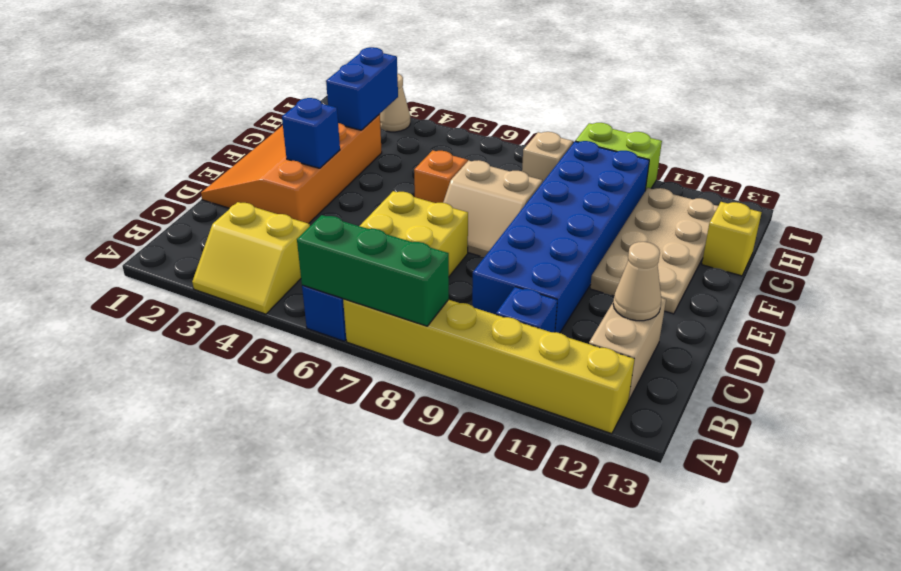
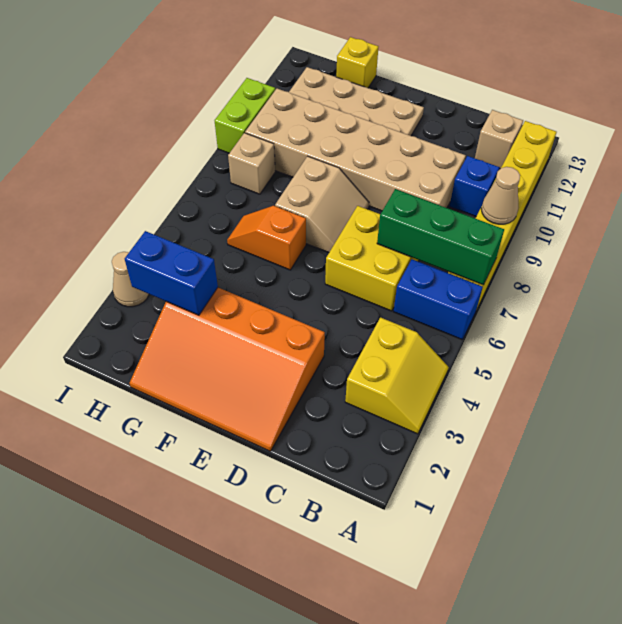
green brick A6:A8 level 2 -> green brick A7:C7 level 2
tan brick B12:C12 level 1 -> tan brick B12 level 1
blue brick C9:H10 level 1 -> tan brick C9:H10 level 1
tan cone C12 level 2 -> tan cone A9 level 2
blue brick E3 level 2 -> none

